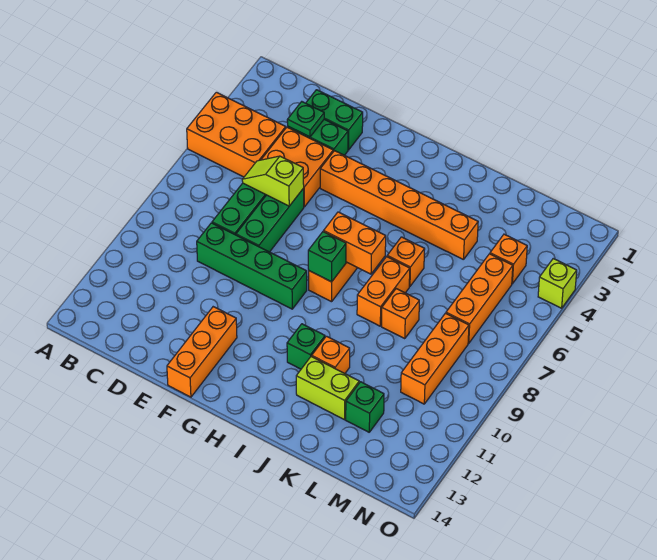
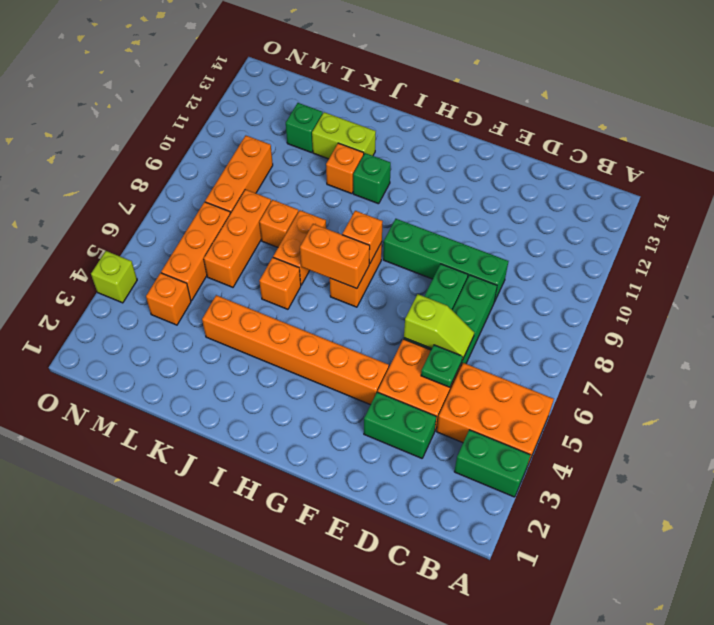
green brick D2:E2 level 1 -> green brick A3:B3 level 1
green plate D3 level 2 -> green plate D5 level 2
orange brick F12:F14 level 1 -> orange brick L6:L8 level 1
green brick H8 level 2 -> orange brick H8 level 2

